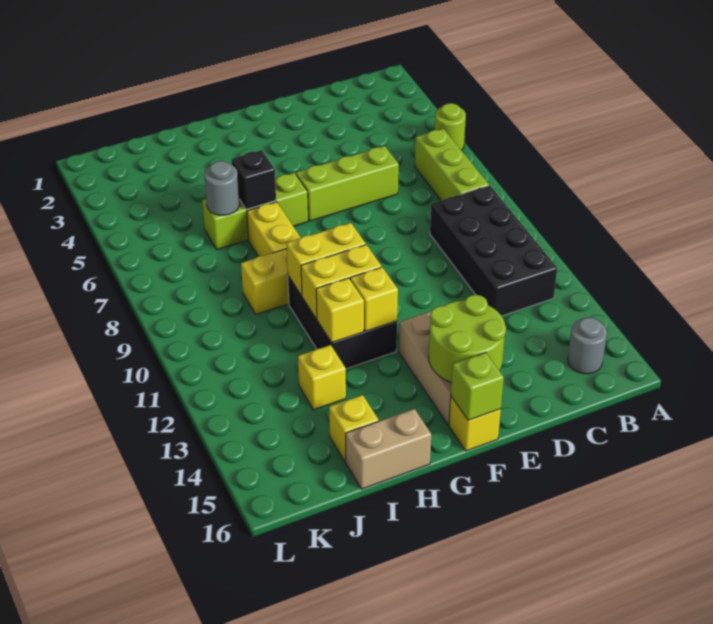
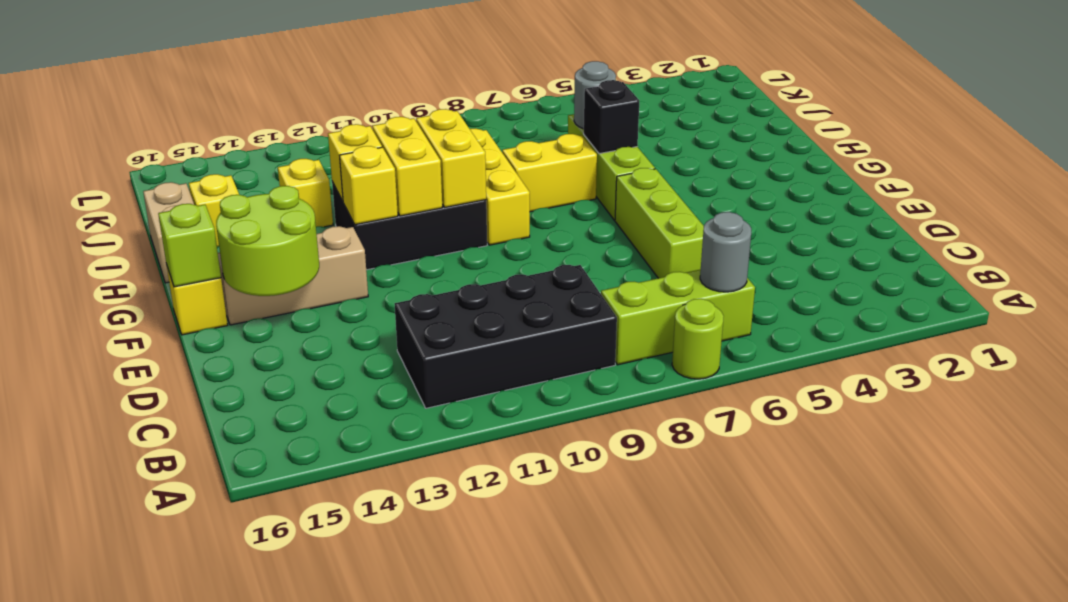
lime round brick A5 level 1 -> lime round brick A7 level 1
grey round brick B15 level 1 -> grey round brick B6 level 2

